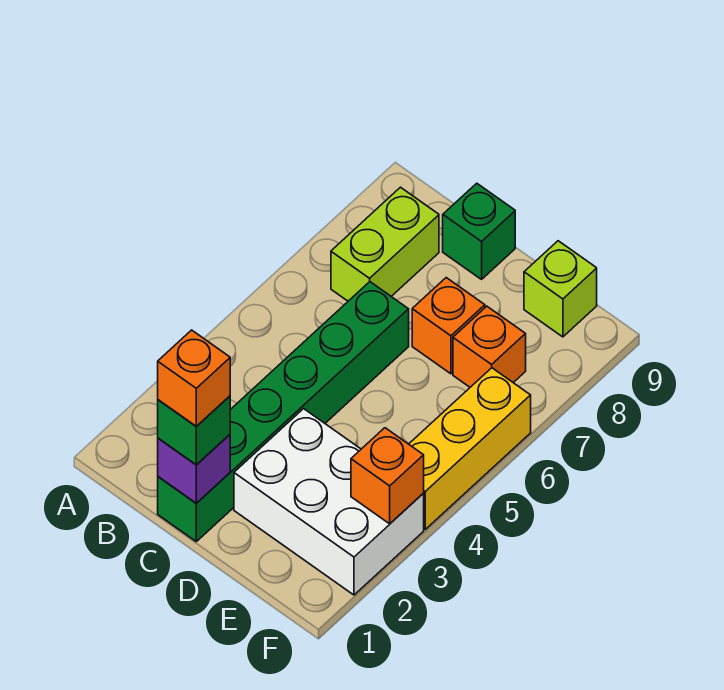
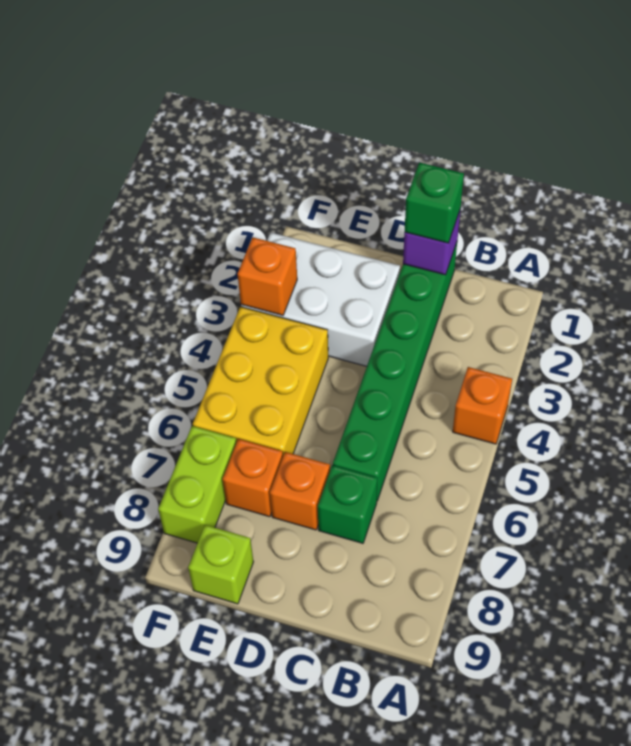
lime brick B7:B8 level 1 -> lime brick F7:F8 level 1
orange brick C1 level 4 -> orange brick A4 level 1
green brick C9 level 1 -> green brick C7 level 1
yellow brick F4:F6 level 1 -> yellow brick E4:F6 level 1

